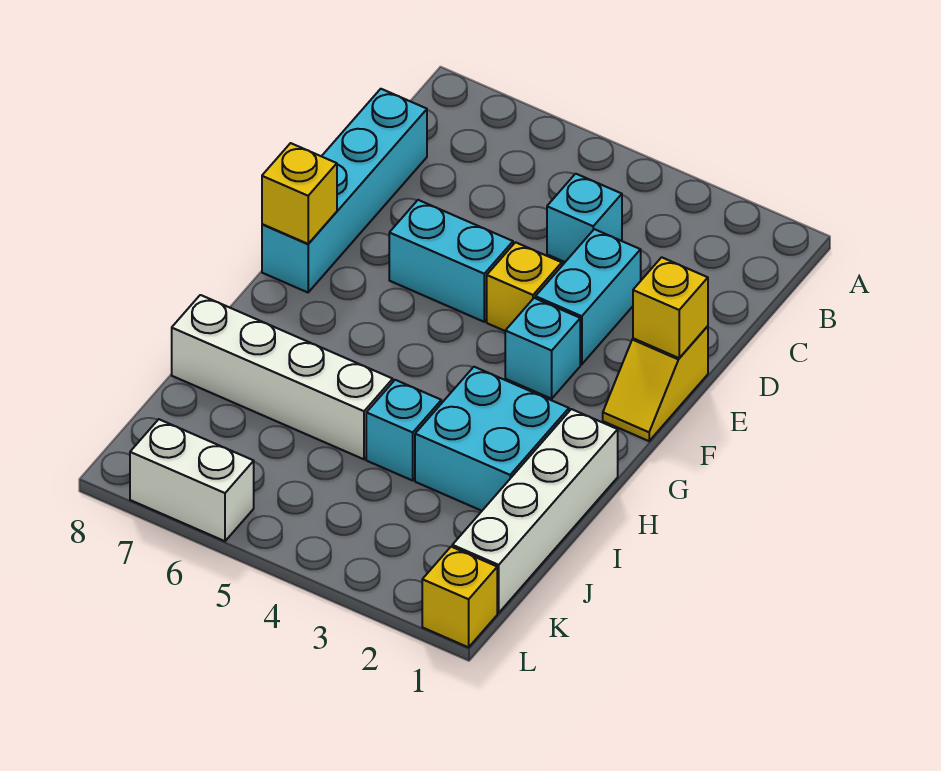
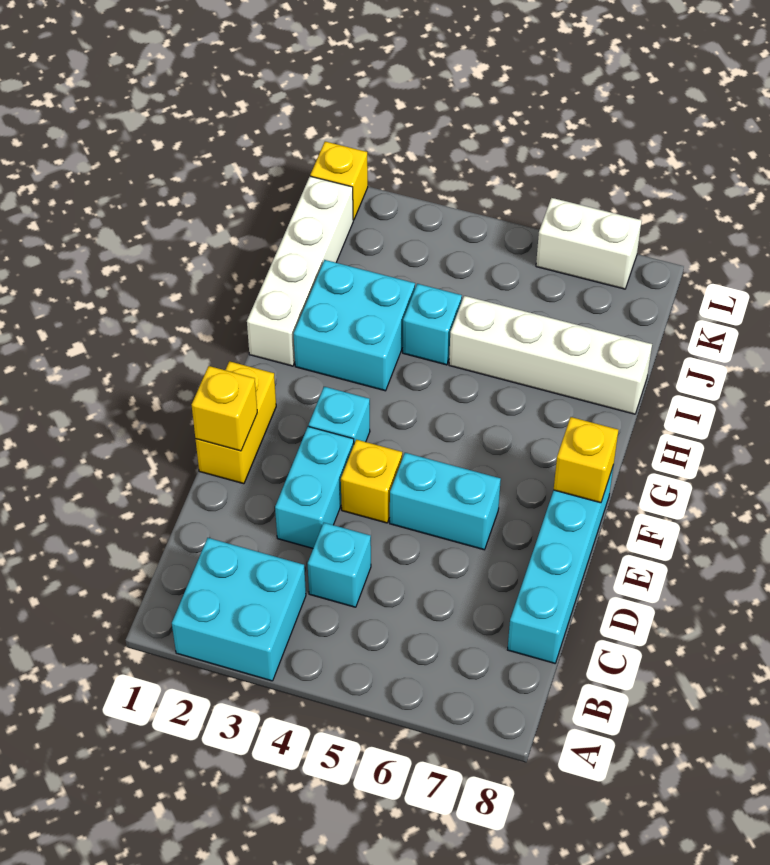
none -> cyan brick A2:B3 level 1
yellow slope E1:F1 level 1 top E -> yellow brick E1:F1 level 1

